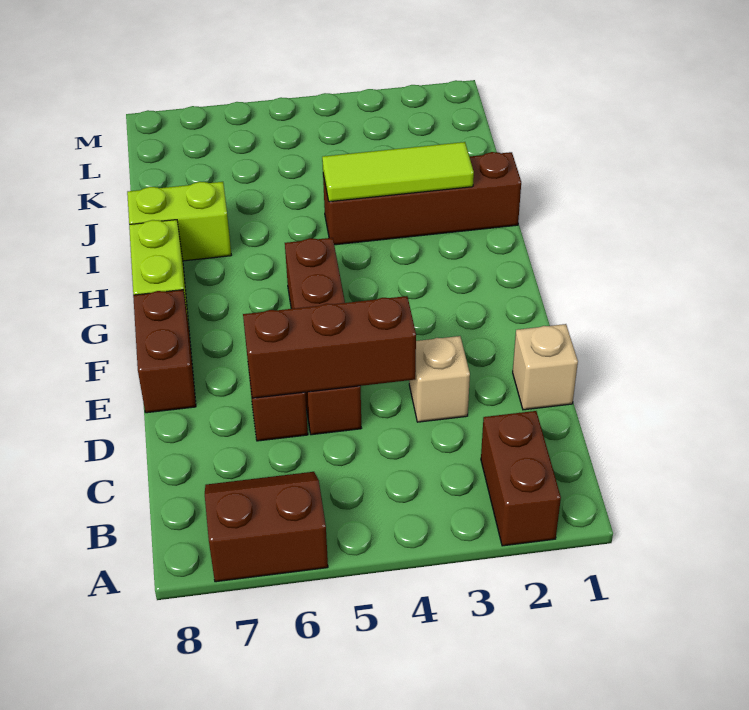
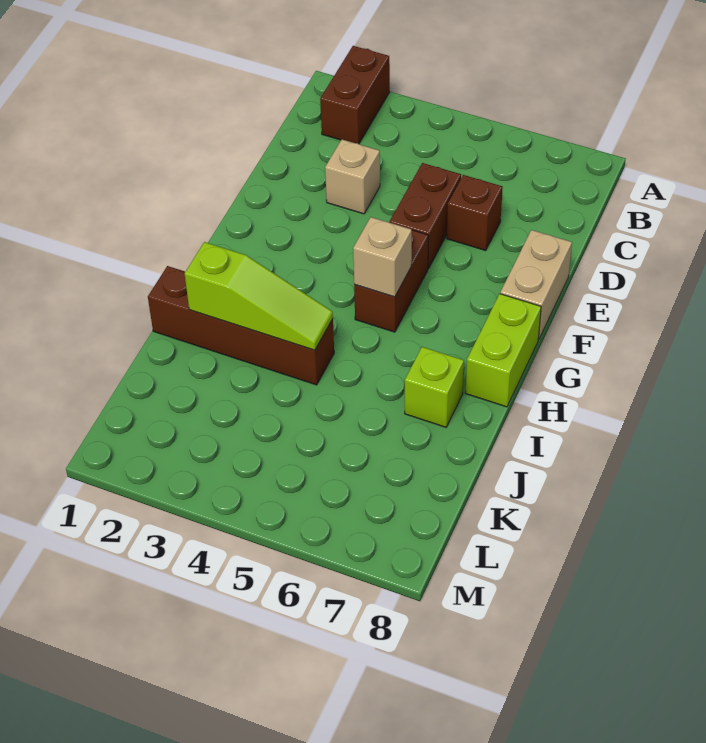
brown slope A6:B7 level 1 top A -> none
tan brick D1 level 1 -> tan brick G5 level 2
brown brick D4:D6 level 2 -> none
brown brick E8:F8 level 1 -> tan brick E8:F8 level 1
lime tile I2:I4 level 2 -> lime slope I2:I4 level 2 top 2
lime brick I7:I8 level 1 -> lime brick I7 level 1

